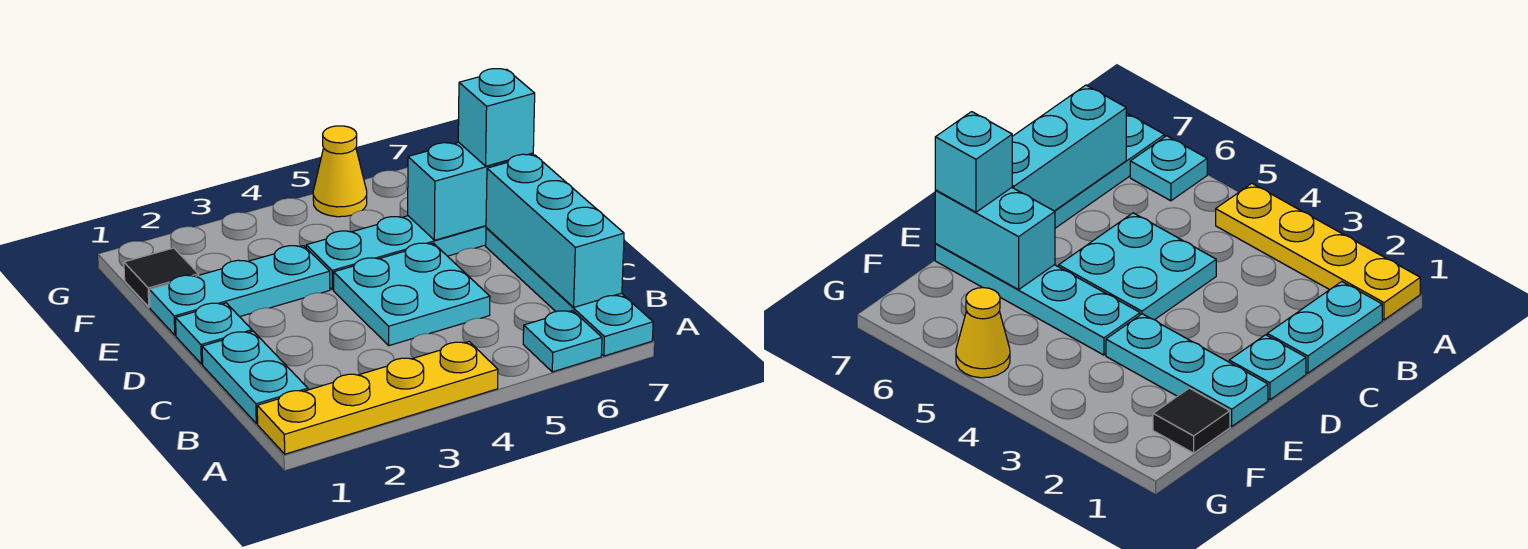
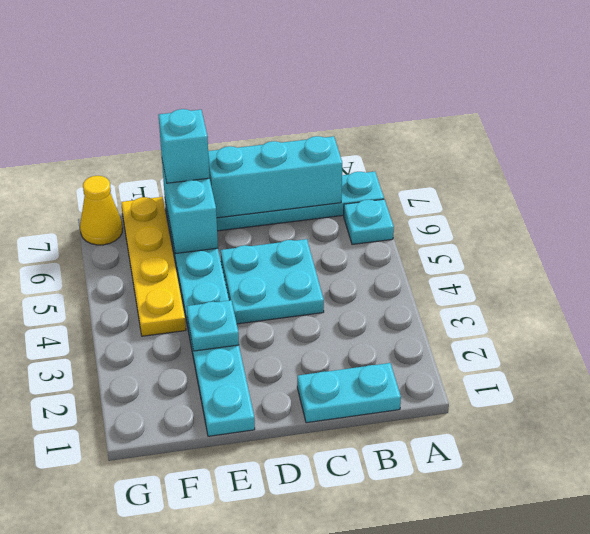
yellow plate A1:A4 level 1 -> yellow plate F4:F7 level 1
cyan plate D1 level 1 -> cyan plate E3 level 2
black tile F1 level 1 -> none
yellow cone G5 level 1 -> yellow cone G7 level 1

